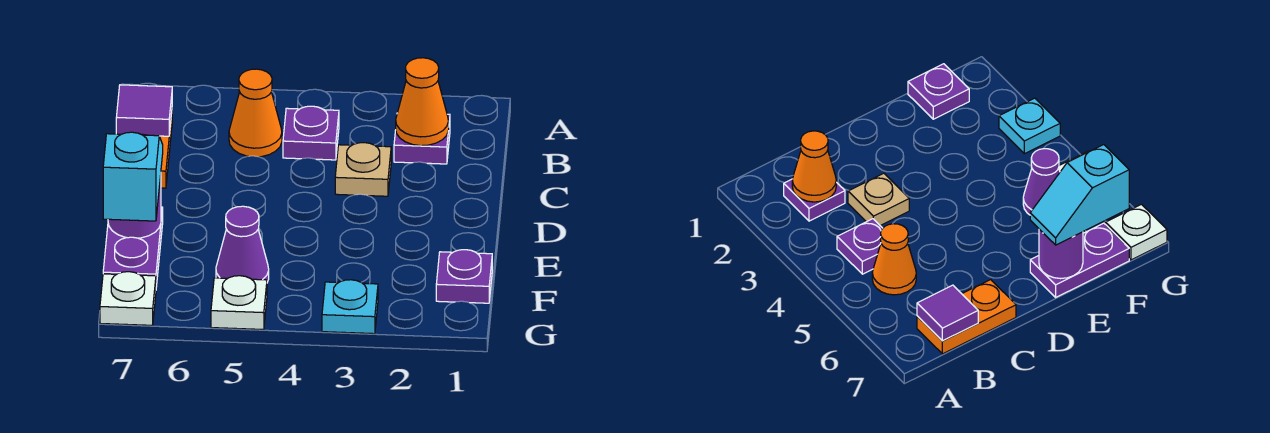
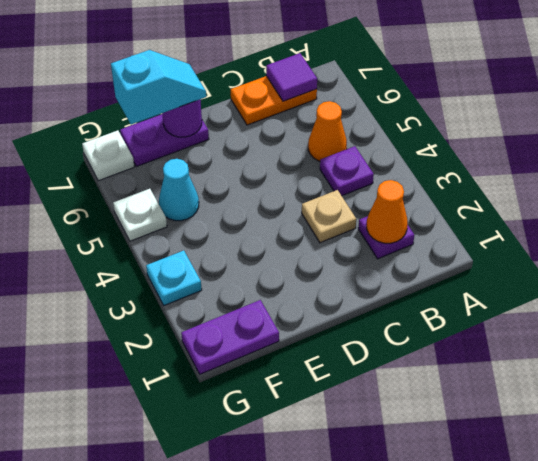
purple plate F1 level 1 -> purple plate F1:G1 level 1
purple cone F5 level 1 -> cyan cone F5 level 1

